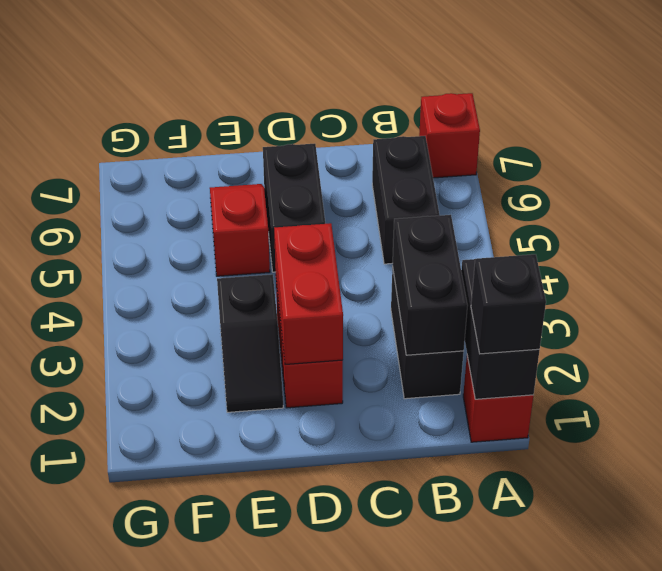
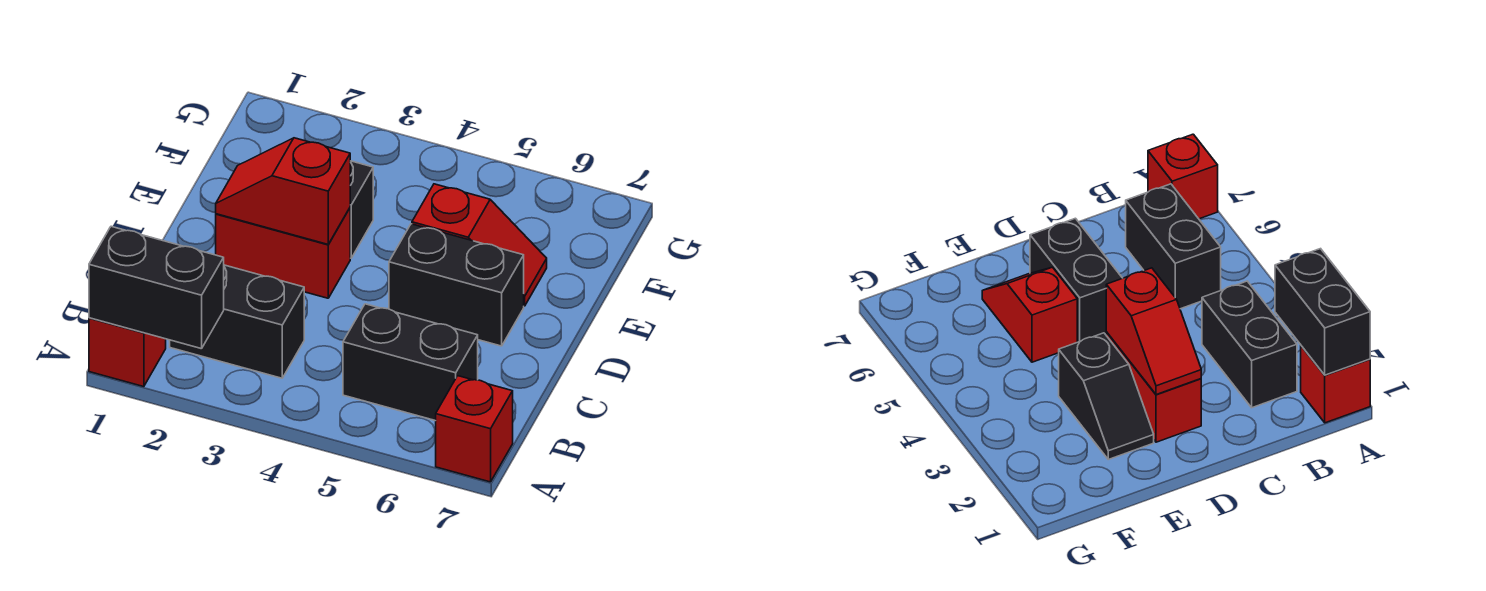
black brick A1 level 3 -> none
black brick B2:B3 level 2 -> none
red brick D2:D3 level 2 -> red slope D2:D3 level 2 top 3

